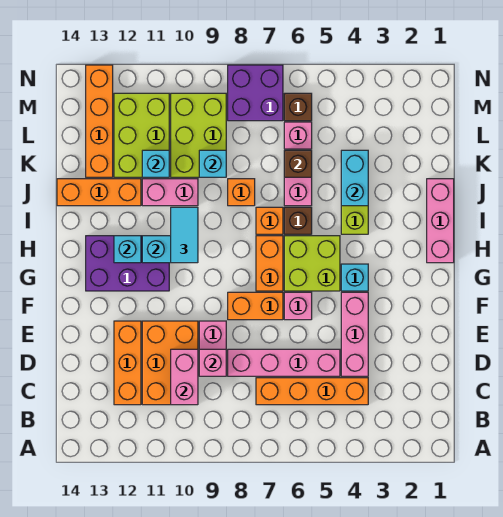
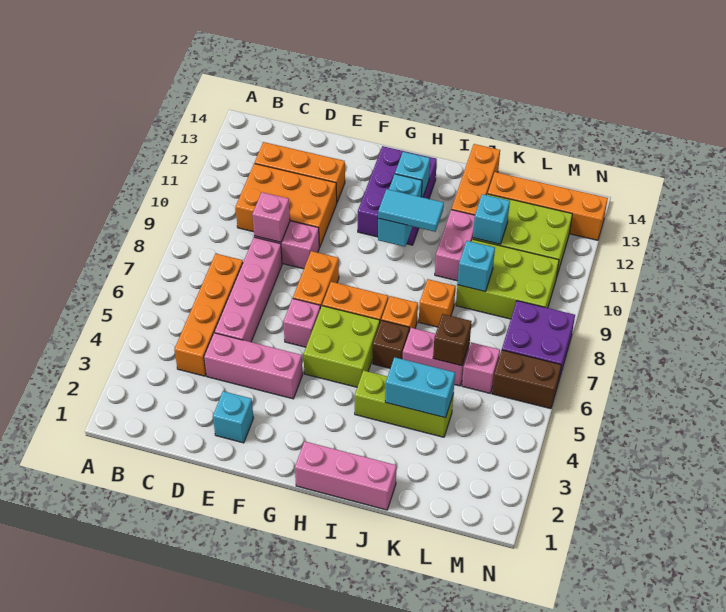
pink brick C10:D10 level 2 -> none
cyan brick G4 level 1 -> cyan brick E2 level 1
brown brick M6 level 1 -> brown brick M6:N6 level 1

